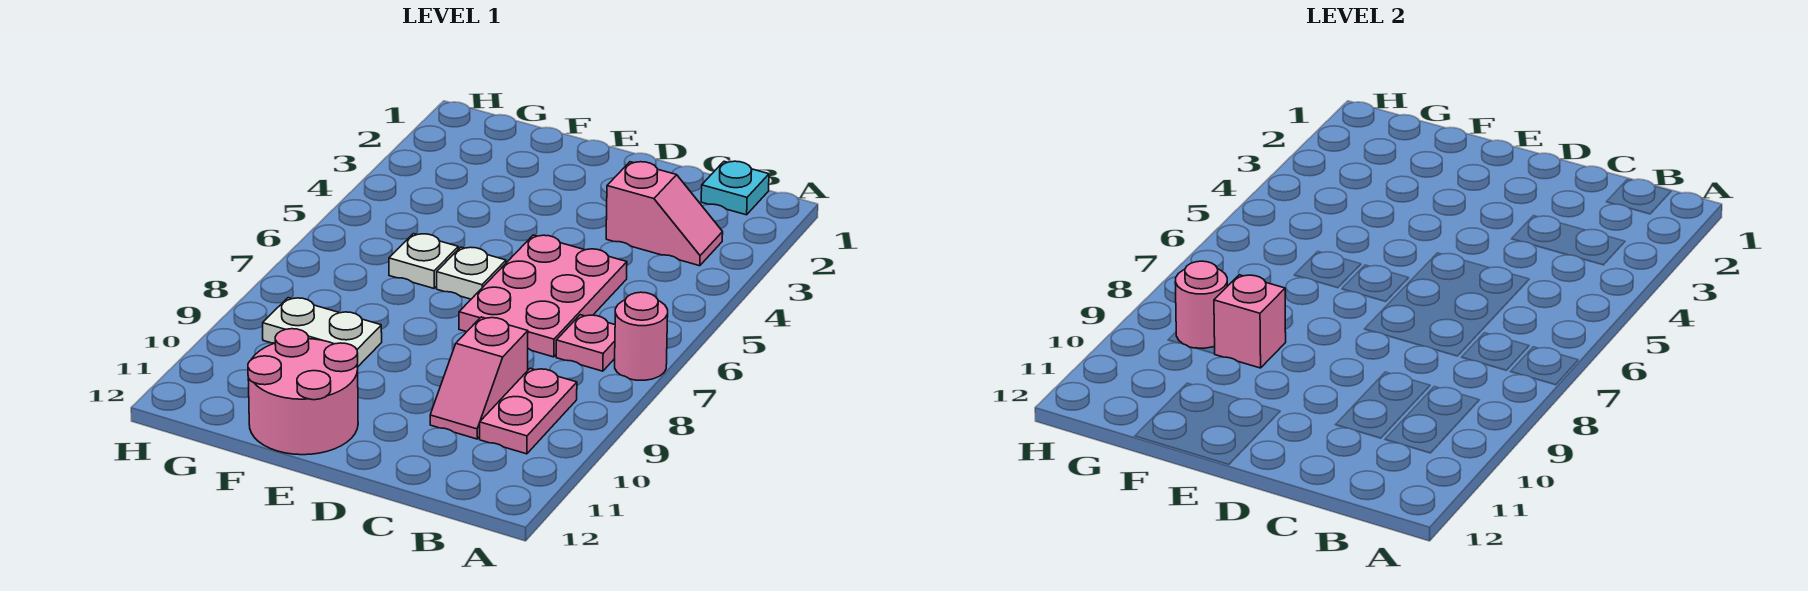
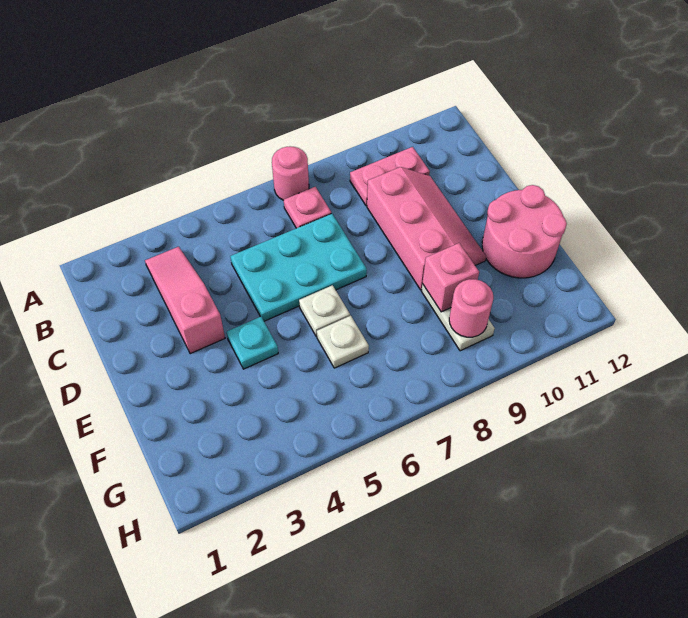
cyan plate B1 level 1 -> cyan plate E4 level 1
pink slope B3:C3 level 1 top C -> pink slope B3:D3 level 1 top D
pink plate C5:D7 level 1 -> cyan plate C5:D7 level 1
pink slope C9:C10 level 1 top 9 -> pink slope C9:E10 level 1 top 9

